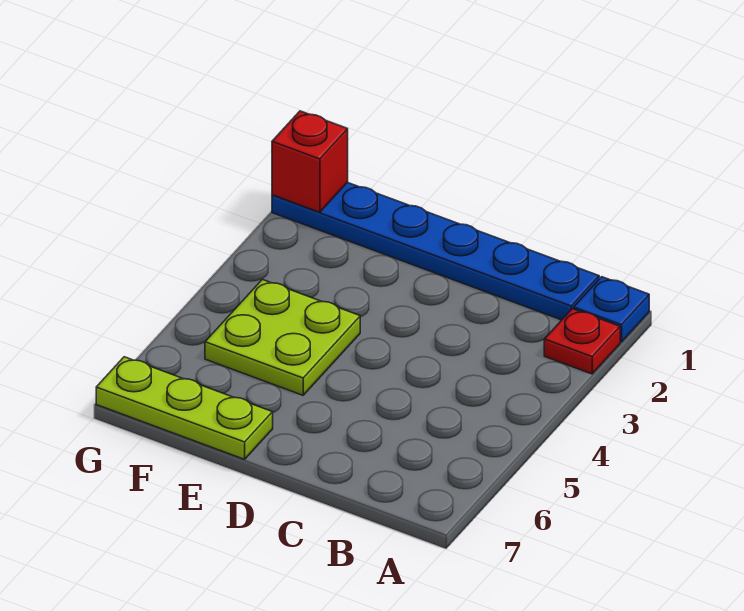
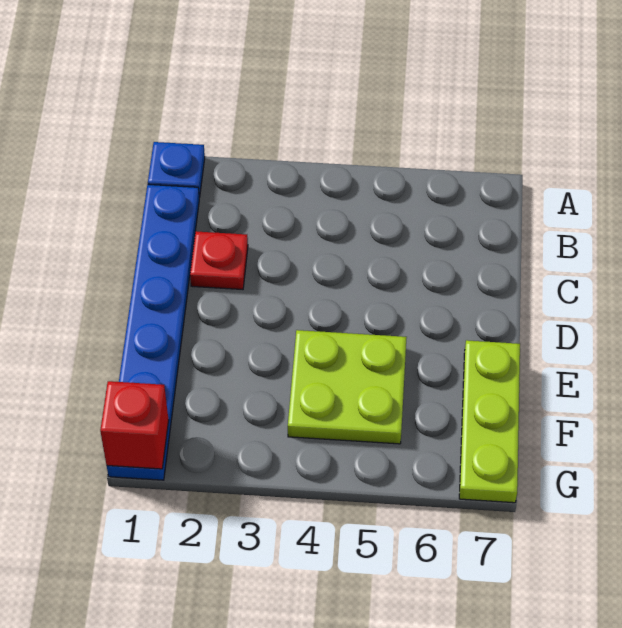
red plate A2 level 1 -> red plate C2 level 1

